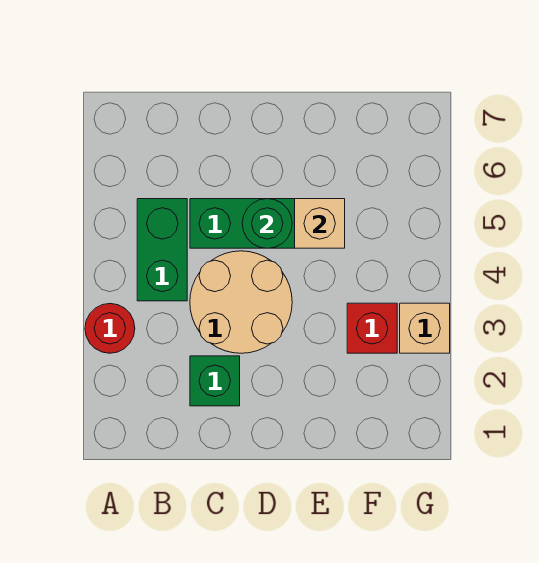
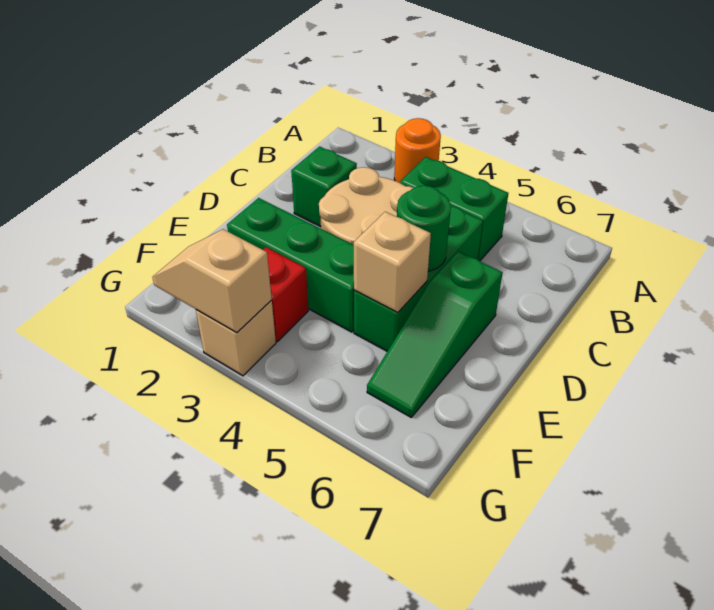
red round brick A3 level 1 -> orange round brick A3 level 1
none -> green slope D6:F6 level 1 top D
none -> green brick E2:E4 level 1
none -> tan slope G2:G3 level 2 top 3

